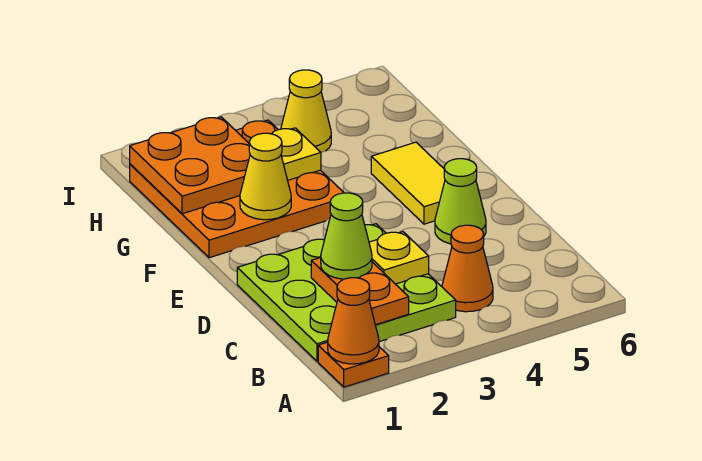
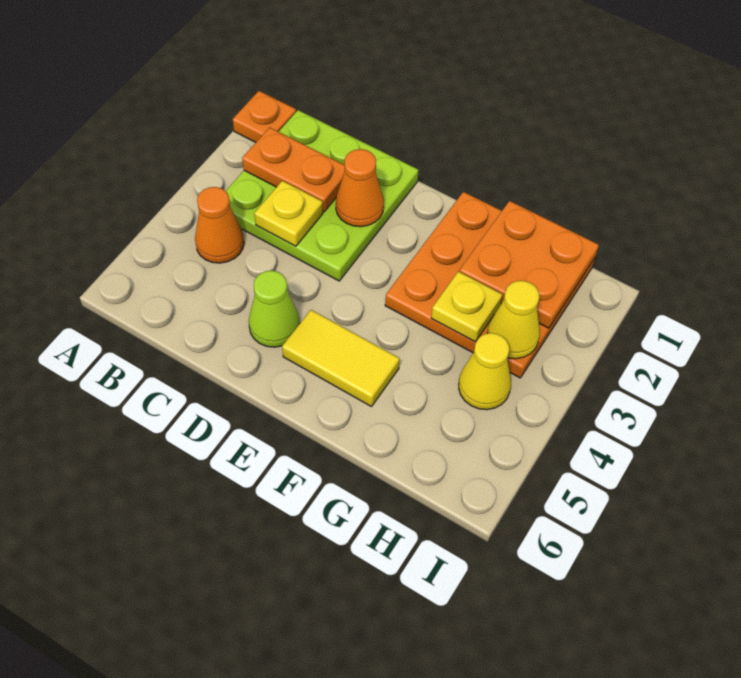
orange cone A1 level 2 -> orange cone D2 level 2
lime cone C2 level 3 -> none
yellow cone F2 level 2 -> yellow cone H3 level 2

